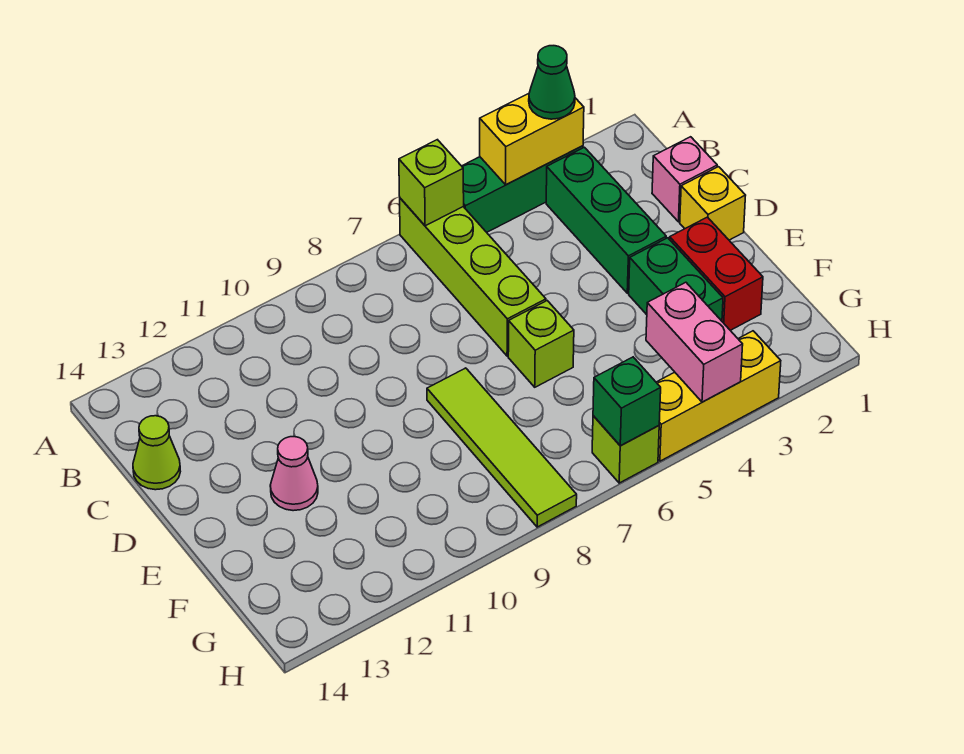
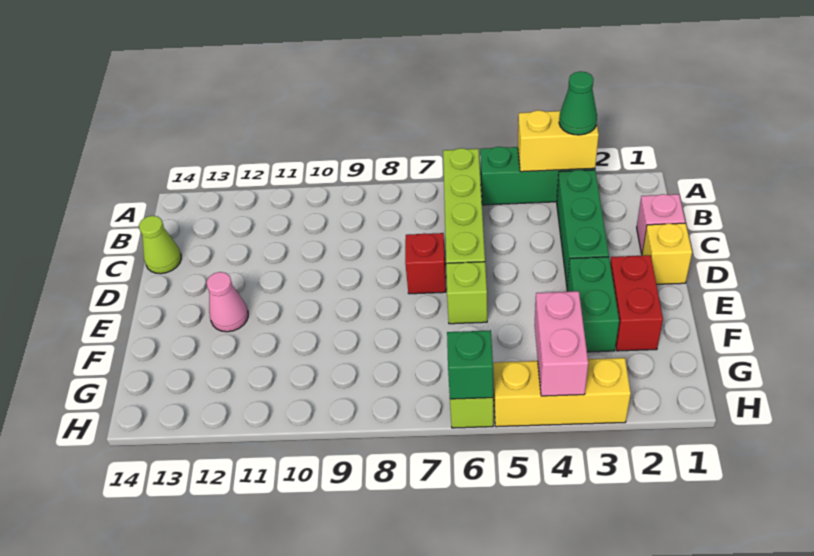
lime brick A6 level 2 -> none
none -> red brick D7 level 1
lime tile E8:H8 level 1 -> none

